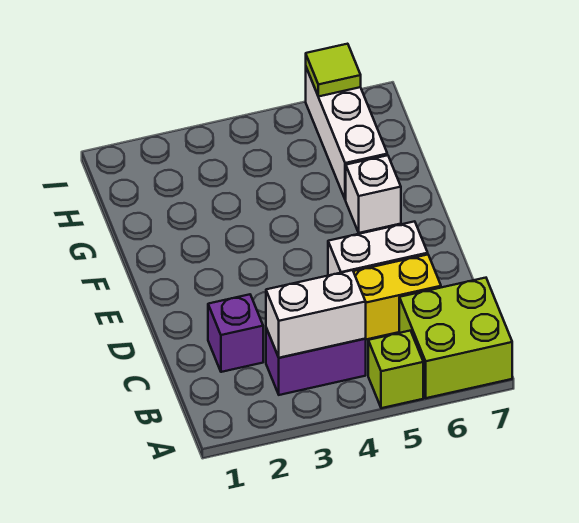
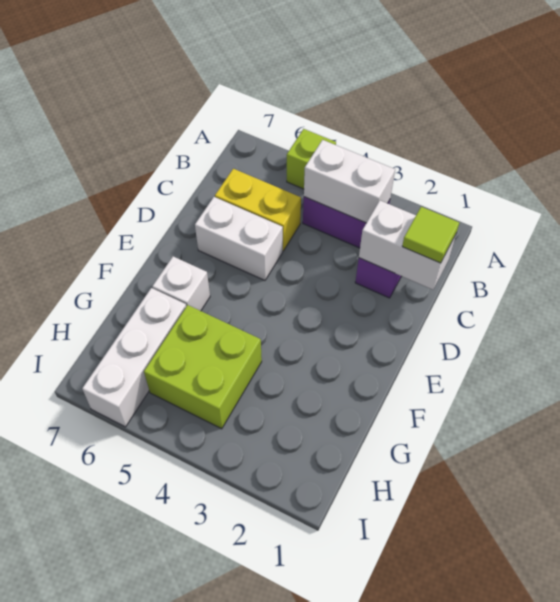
lime brick A6:B7 level 1 -> lime brick G4:H5 level 1
none -> white brick C1:C2 level 2
lime tile I6 level 2 -> lime tile C1 level 3

